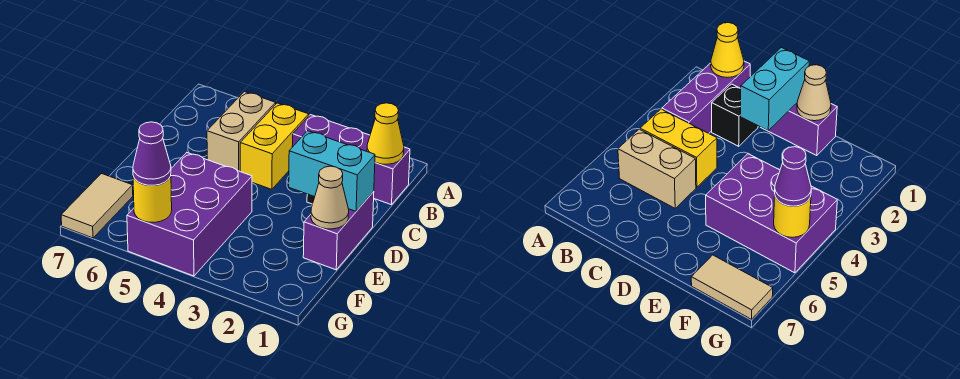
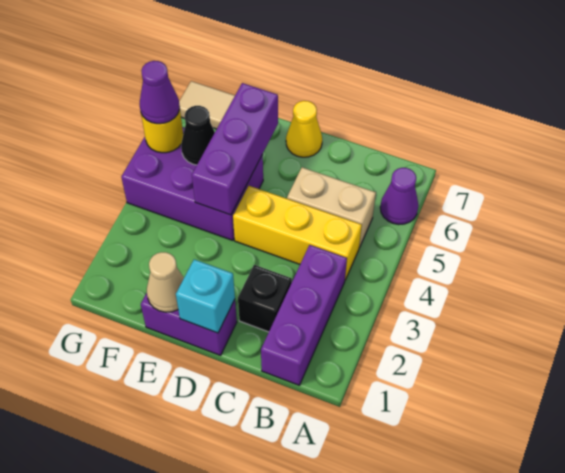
none -> purple cone A6 level 1
yellow cone B1 level 2 -> yellow cone D7 level 1
yellow brick B4:C4 level 1 -> yellow brick B4:D4 level 1
cyan brick D1:D2 level 2 -> cyan brick D1 level 2
none -> purple brick E4:E6 level 2
none -> black cone F5 level 2

